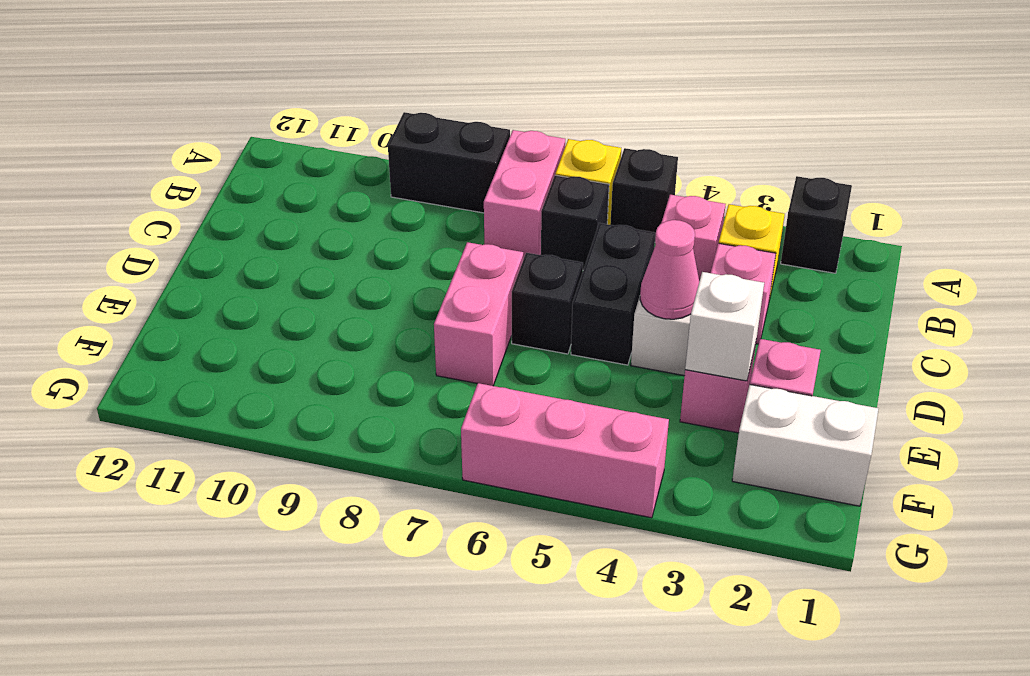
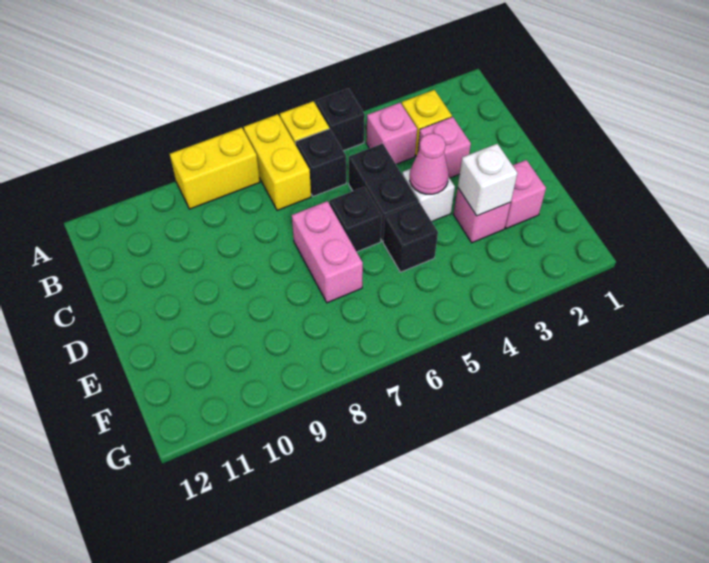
black brick A2 level 1 -> black brick E5 level 1
pink brick A7:B7 level 1 -> yellow brick A7:B7 level 1
black brick A8:A9 level 1 -> yellow brick A8:A9 level 1
white brick F1:F2 level 1 -> none
pink brick G4:G6 level 1 -> none

